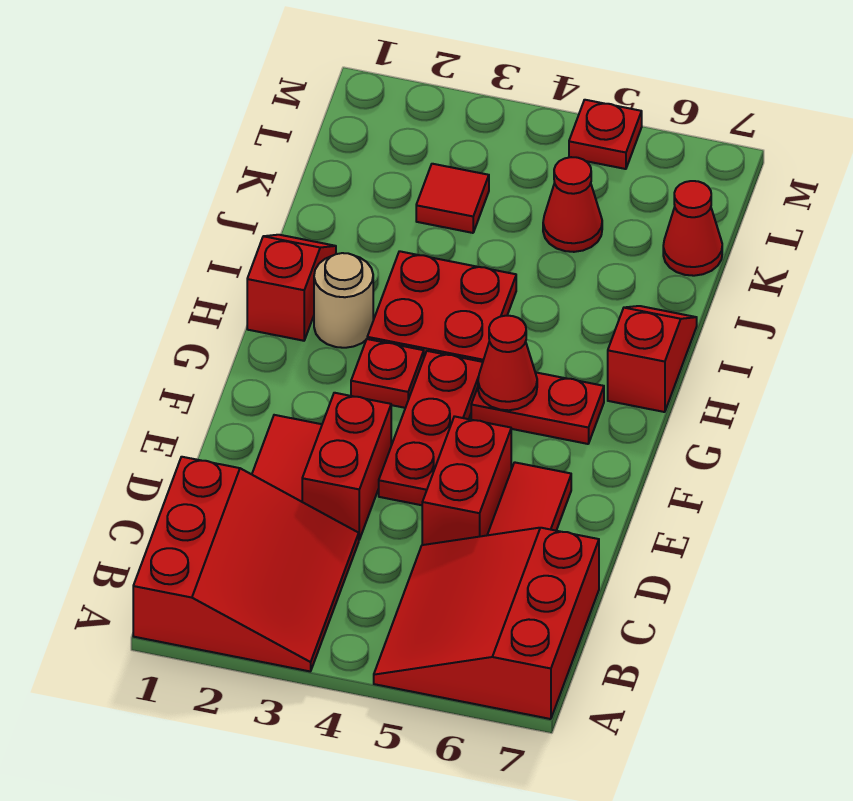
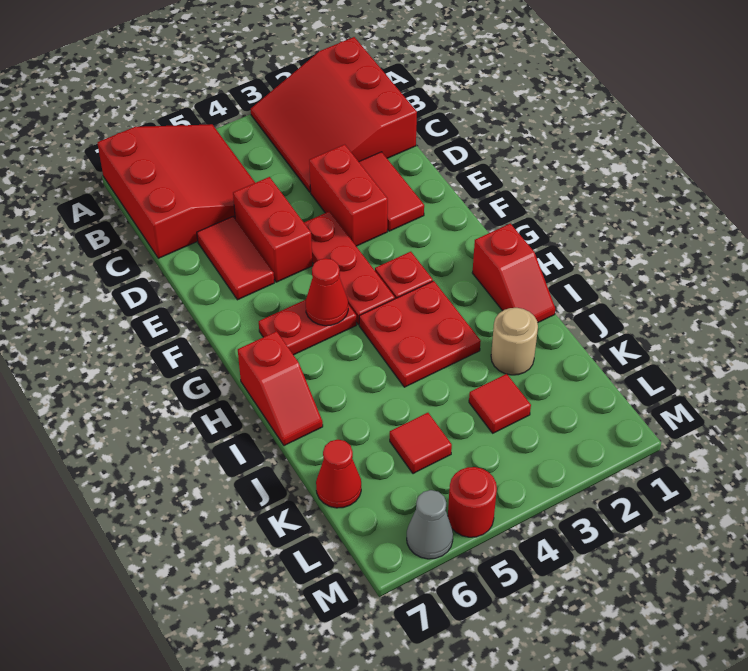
tan round brick H2 level 1 -> tan round brick J2 level 1
red cone K5 level 1 -> red tile K5 level 1
red plate M5 level 1 -> red round brick M5 level 1
none -> grey cone M6 level 1

